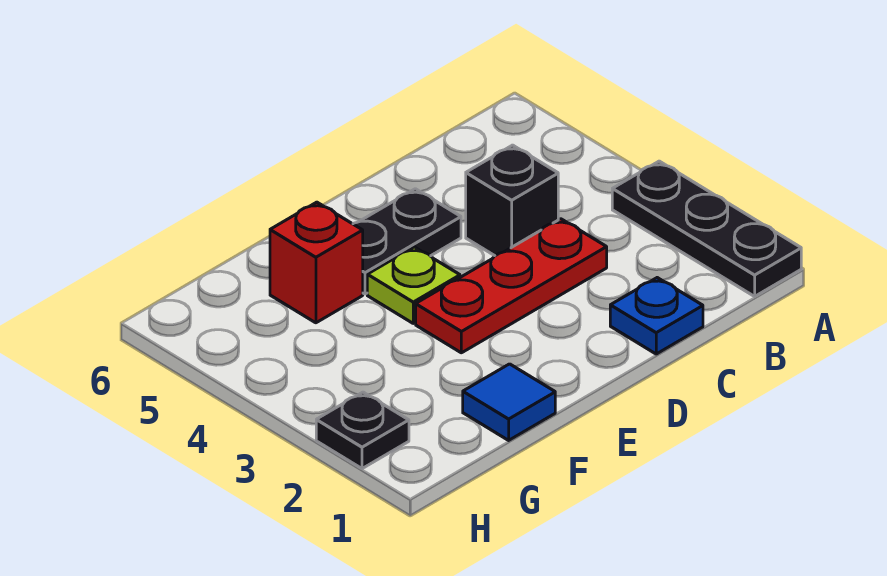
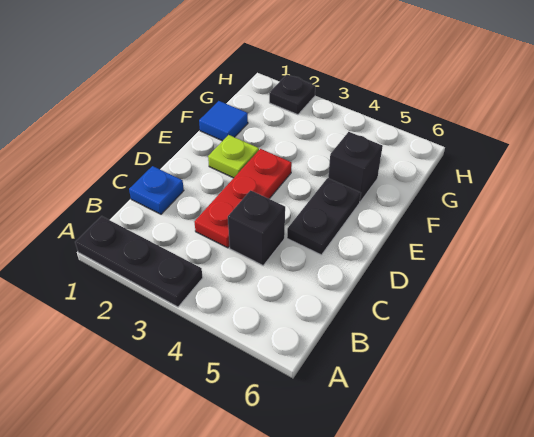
lime plate E4 level 1 -> lime plate E2 level 1
red brick F5 level 1 -> black brick F5 level 1

